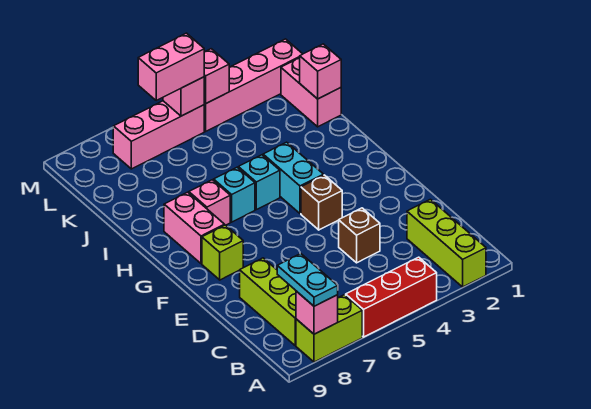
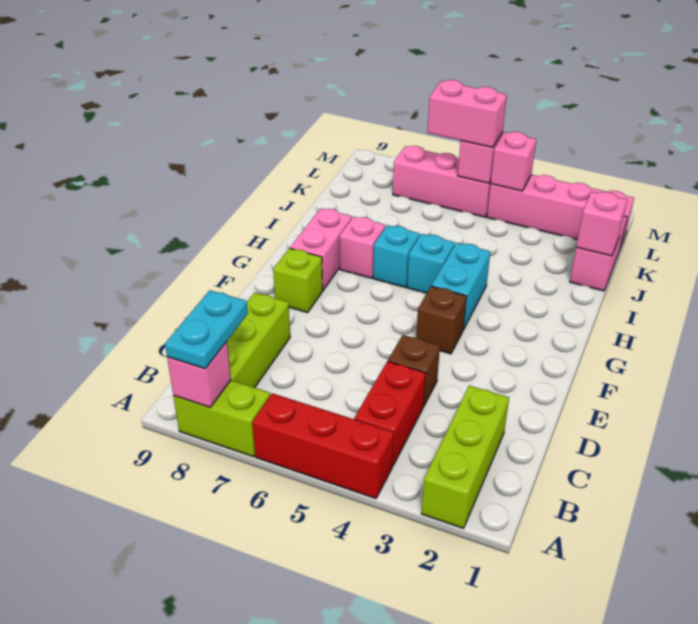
none -> red brick B4:C4 level 1

